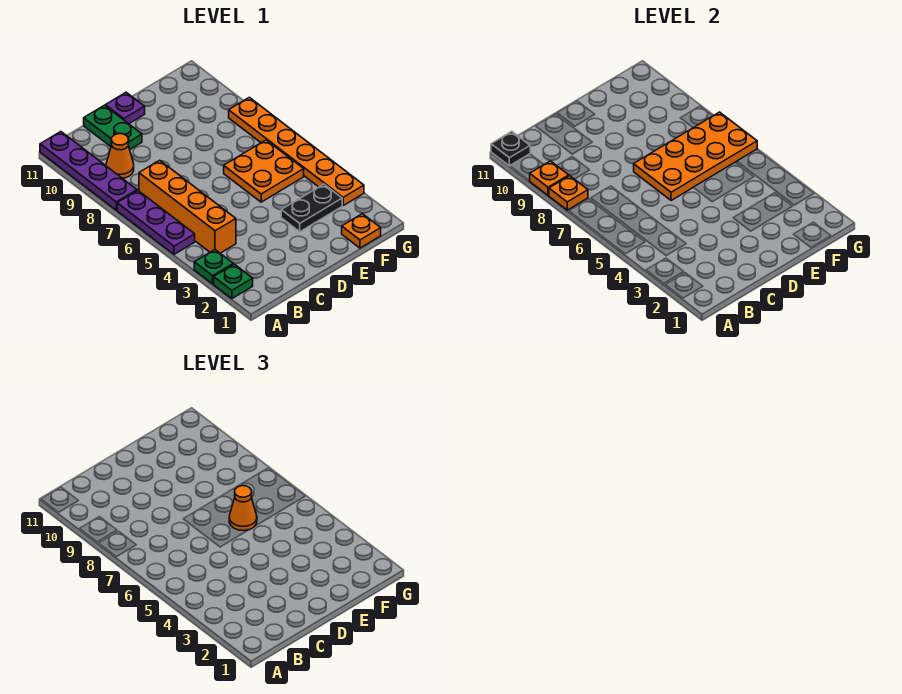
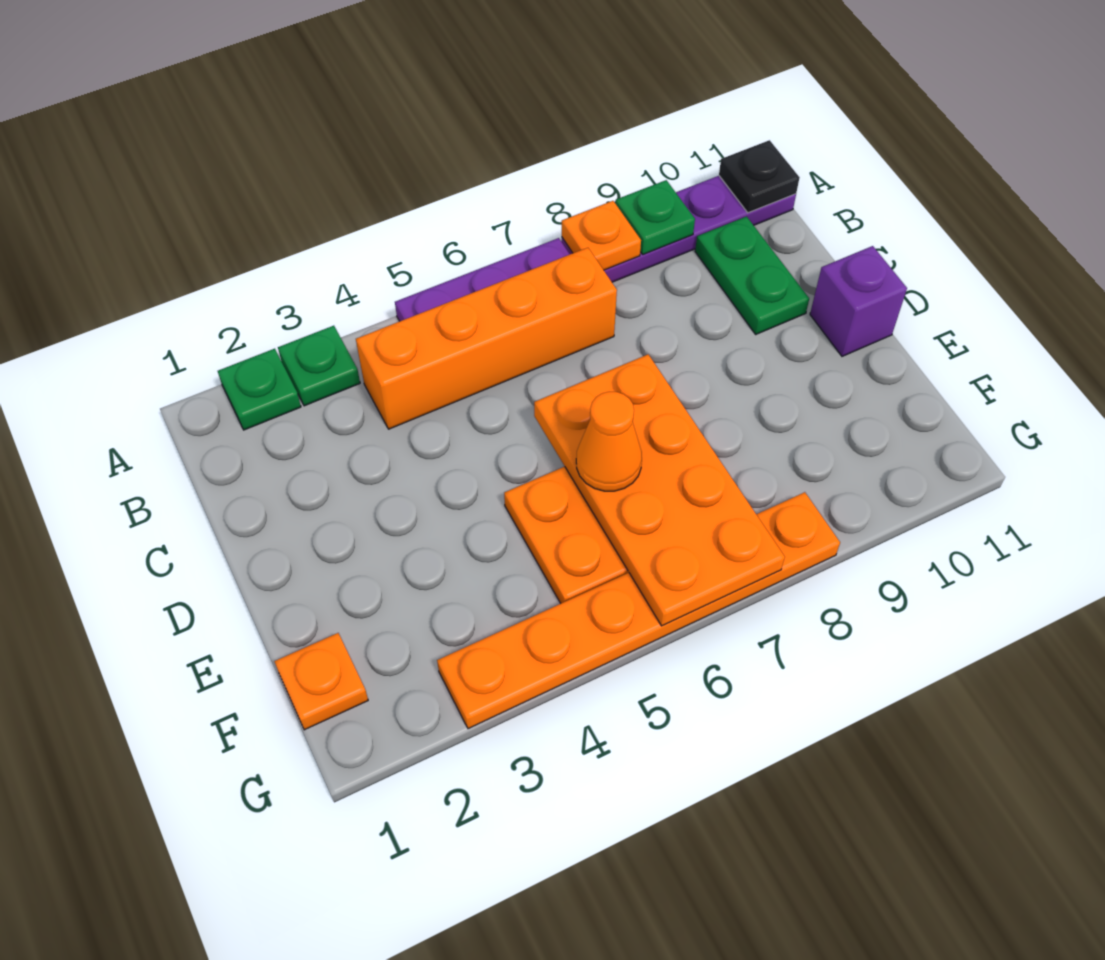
orange plate A9 level 2 -> green plate A9 level 2
orange cone B9 level 1 -> none
green plate C10:C11 level 1 -> green plate B10:C10 level 1
purple plate D11 level 1 -> purple brick D11 level 1
black plate E3:F3 level 1 -> none

